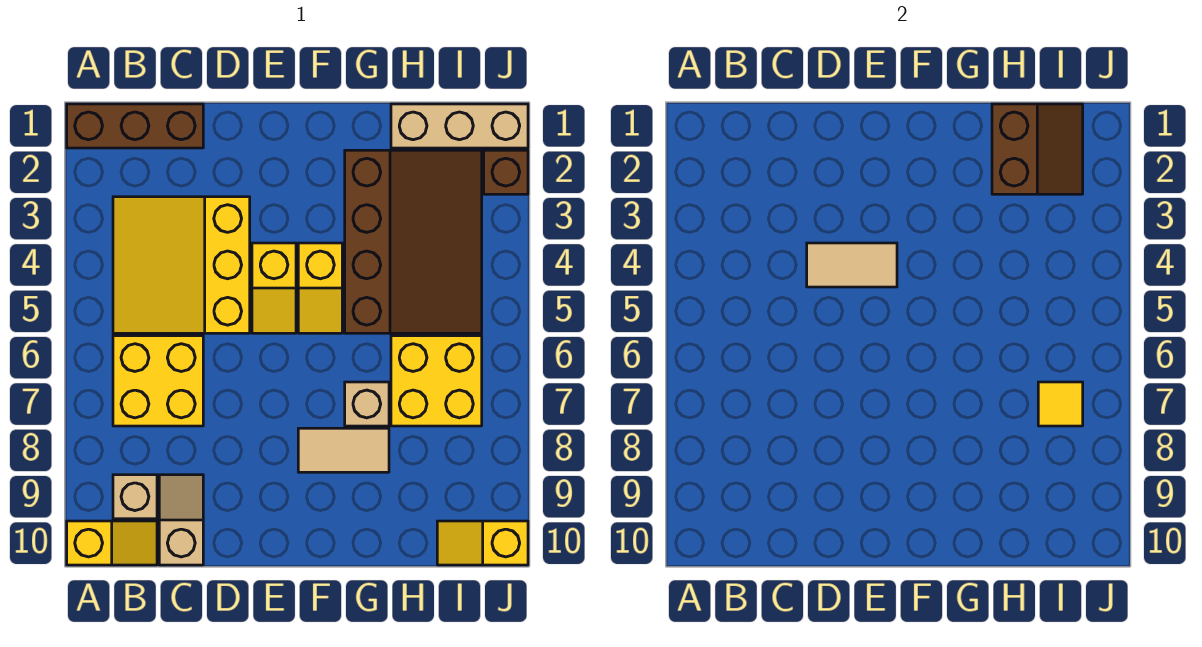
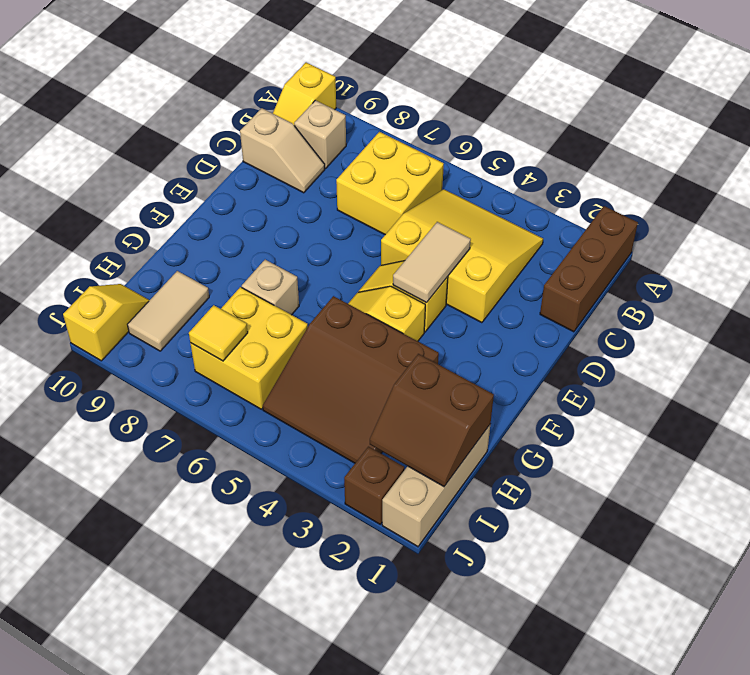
tan tile F8:G8 level 1 -> tan tile H9:I9 level 1
brown slope G2:I5 level 1 top G -> brown slope G3:I5 level 1 top G

